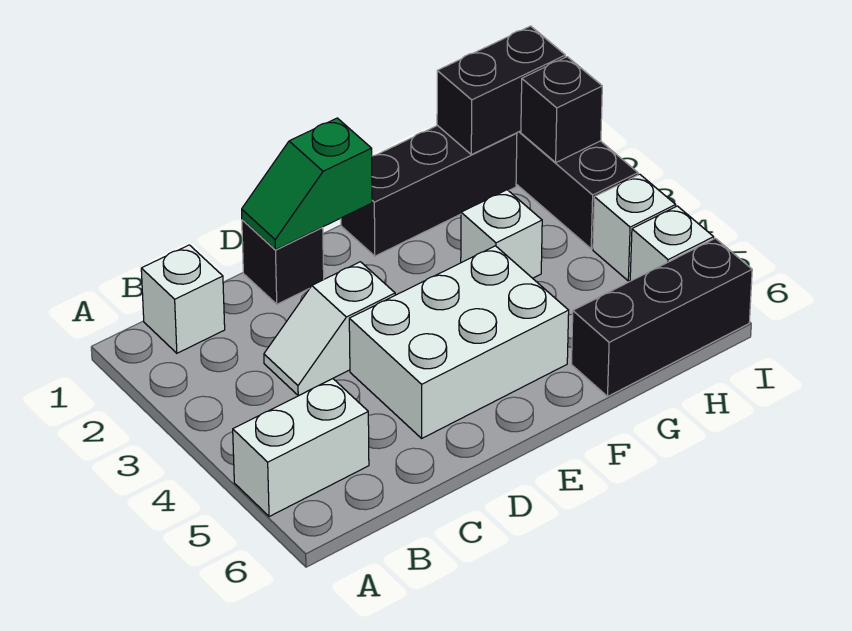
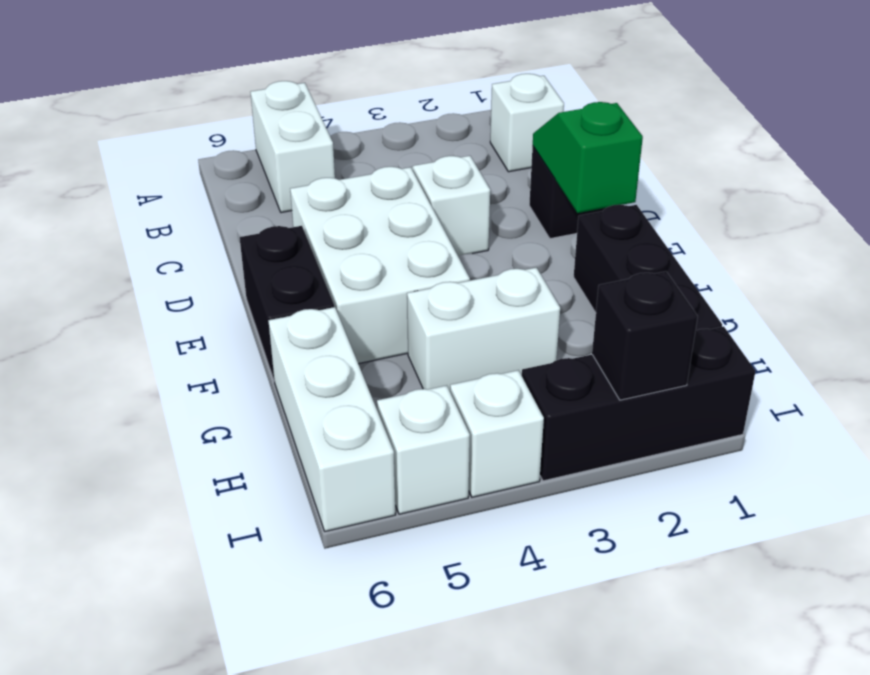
white brick G3 level 1 -> white brick G3:G4 level 1
black brick G6:I6 level 1 -> white brick G6:I6 level 1
black brick H1:I1 level 2 -> black brick E6:F6 level 1

